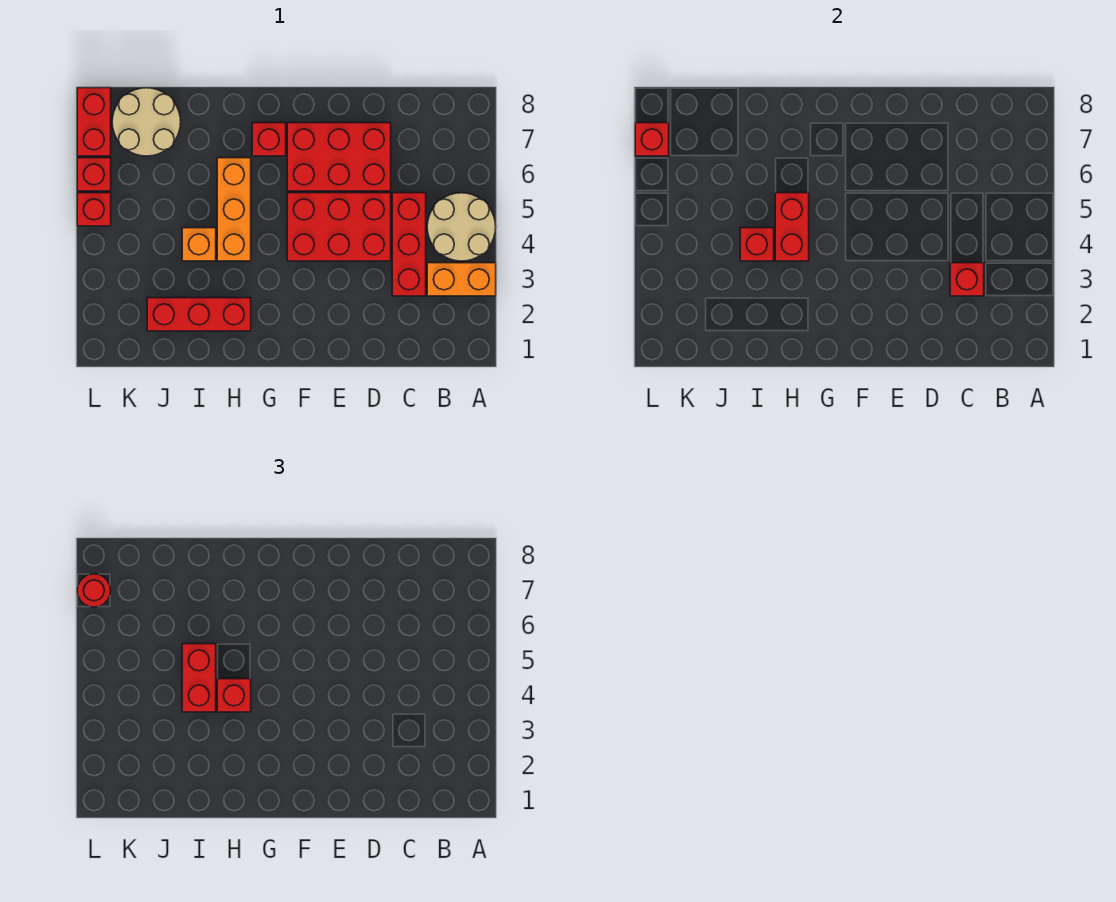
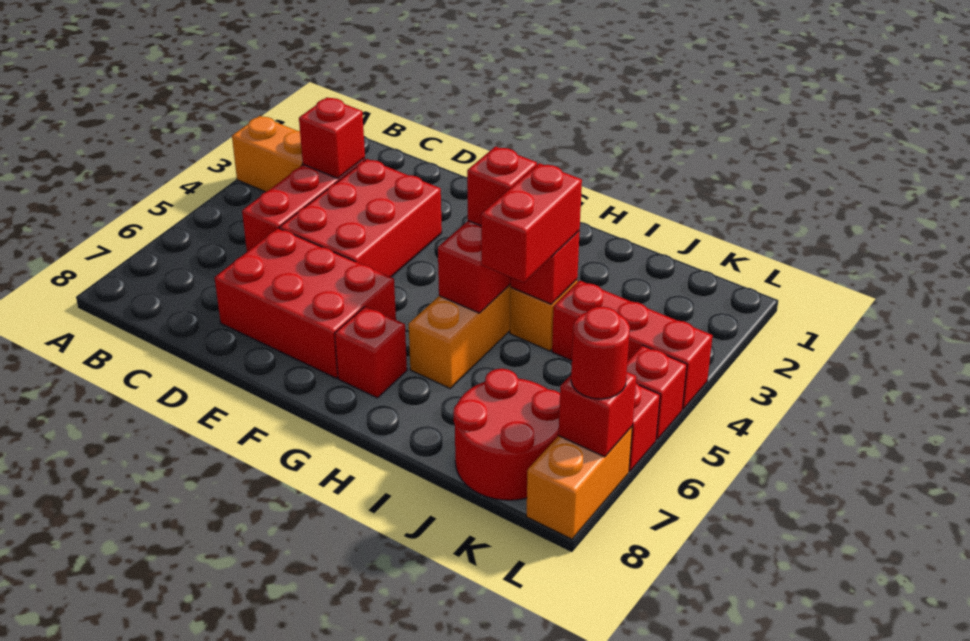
tan round brick A4:B5 level 1 -> none
red brick D4:F5 level 1 -> red brick D3:E5 level 1
red brick H2:J2 level 1 -> red brick J4:L4 level 1
tan round brick J7:K8 level 1 -> red round brick J7:K8 level 1
red brick L7:L8 level 1 -> orange brick L7:L8 level 1

